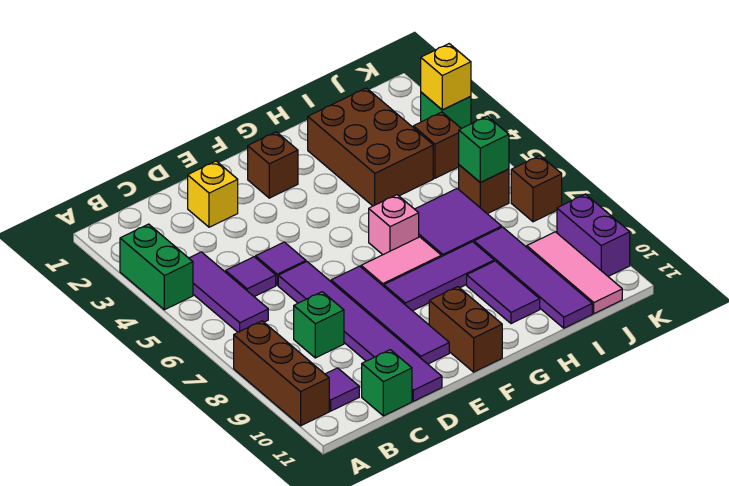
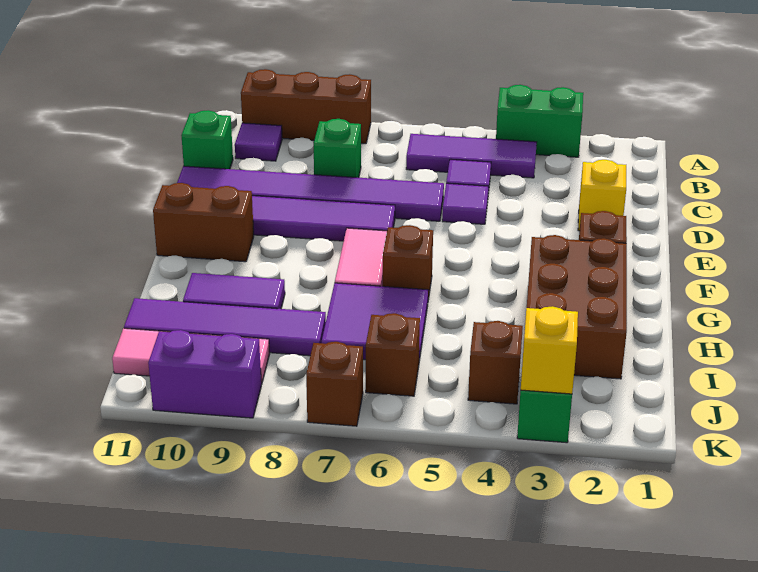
purple tile F8:H8 level 1 -> none
pink brick G6 level 1 -> brown brick G6 level 1
brown brick H2:I4 level 1 -> brown brick G2:I3 level 1
green brick J6 level 2 -> none

